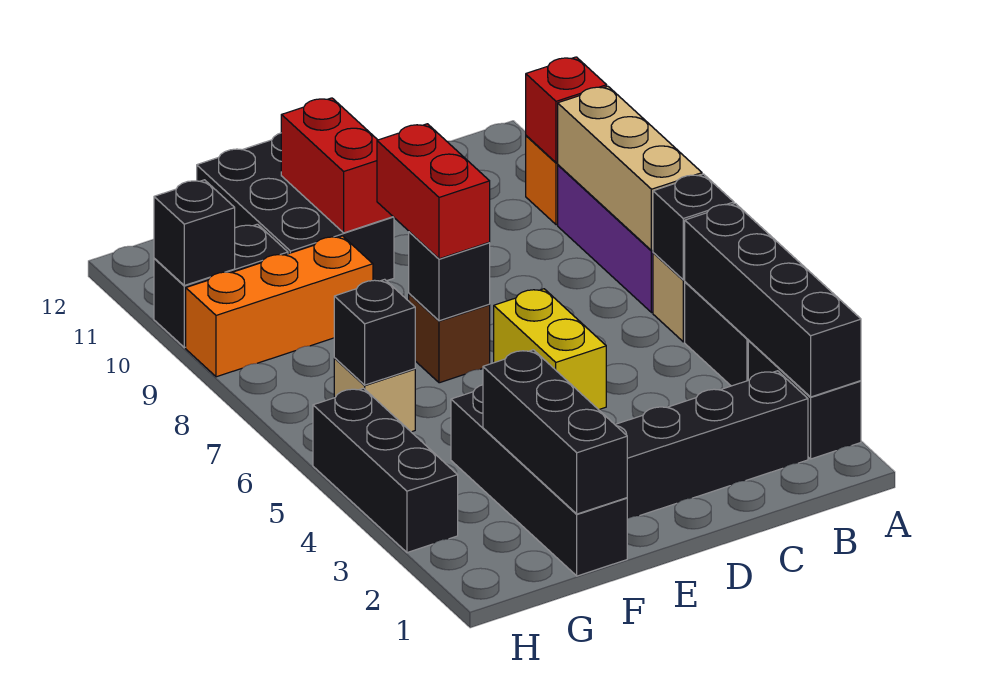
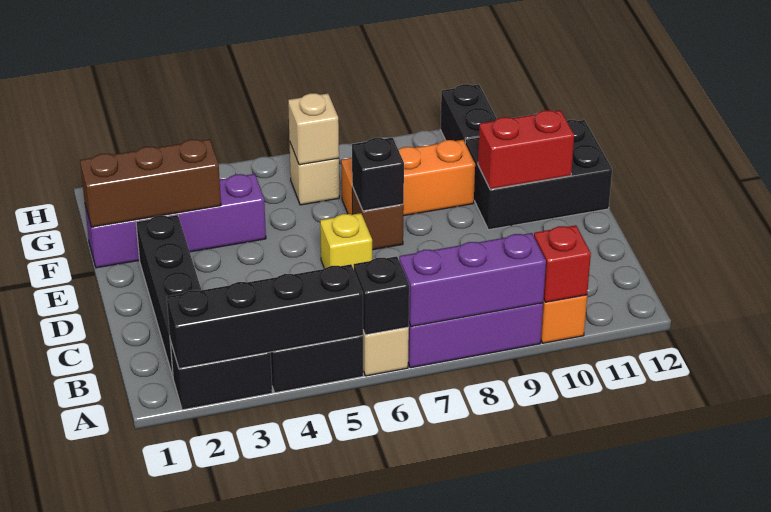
tan brick A7:A9 level 2 -> purple brick A7:A9 level 2
yellow brick D5:D6 level 1 -> yellow brick D6 level 1
red brick E7:E8 level 3 -> none
black brick F1:F4 level 1 -> purple brick F1:F4 level 1
black brick F1:F3 level 2 -> brown brick F1:F3 level 2
orange brick F9:H9 level 1 -> orange brick F7:F9 level 1
black brick G6 level 2 -> tan brick G6 level 2
black brick H3:H5 level 1 -> none
black brick H10 level 2 -> none

